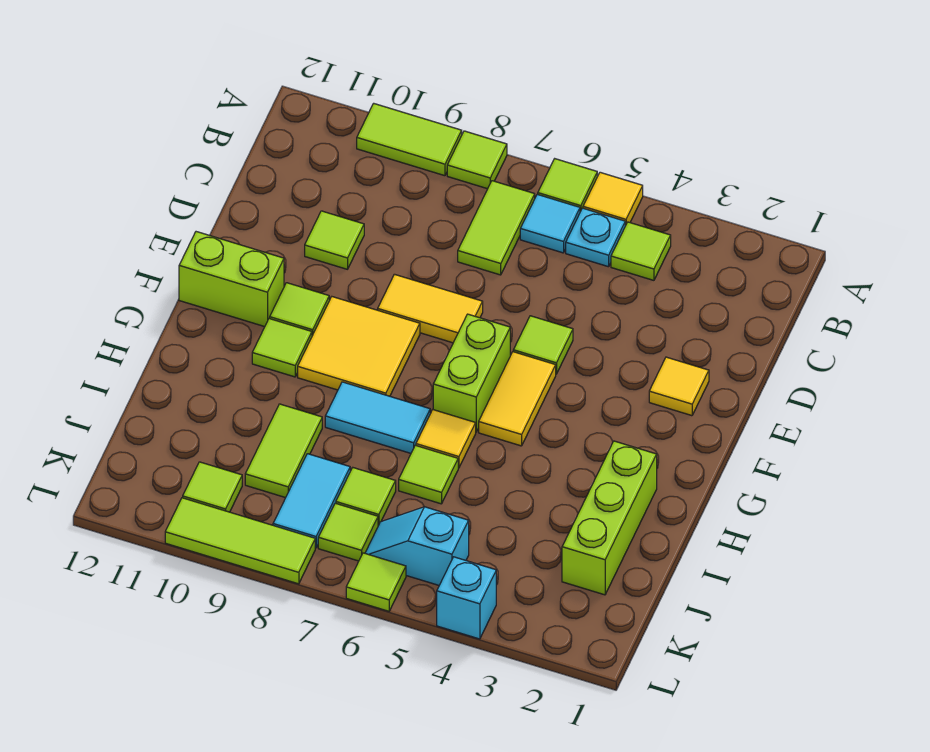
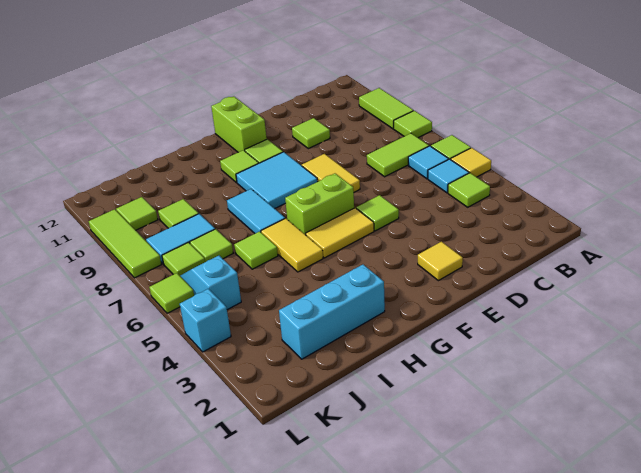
cyan plate B5 level 1 -> cyan tile B5 level 1
yellow tile F8:G9 level 1 -> cyan tile F8:G9 level 1
lime brick H2:J2 level 1 -> cyan brick H2:J2 level 1
yellow tile H6 level 1 -> yellow tile H5:H6 level 1
lime tile I9:J9 level 1 -> lime tile J9 level 1

